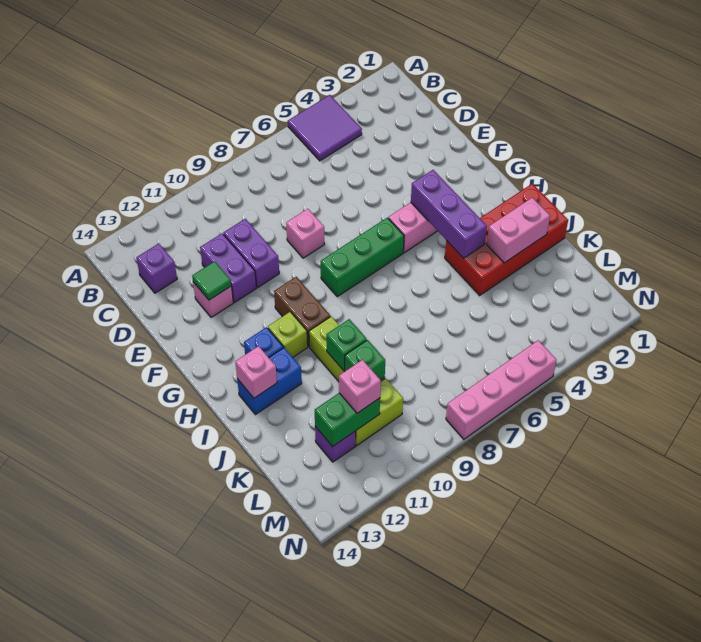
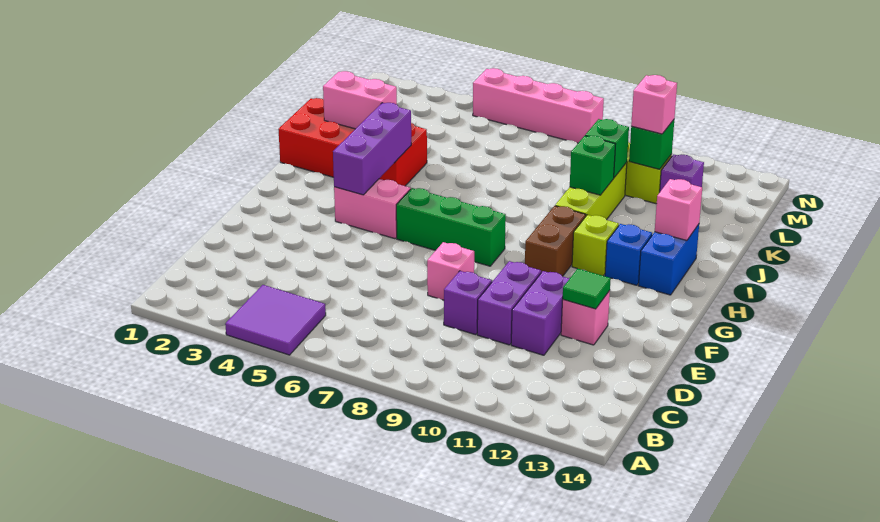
purple brick C13 level 1 -> purple brick D9 level 1
blue brick I12:I13 level 1 -> blue brick H13:I13 level 1
green brick L11:L12 level 2 -> green brick L11 level 2

